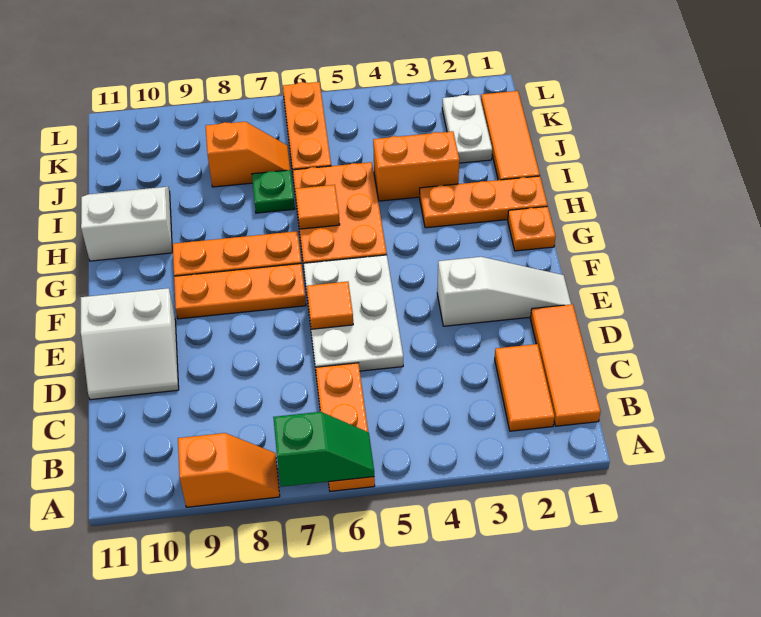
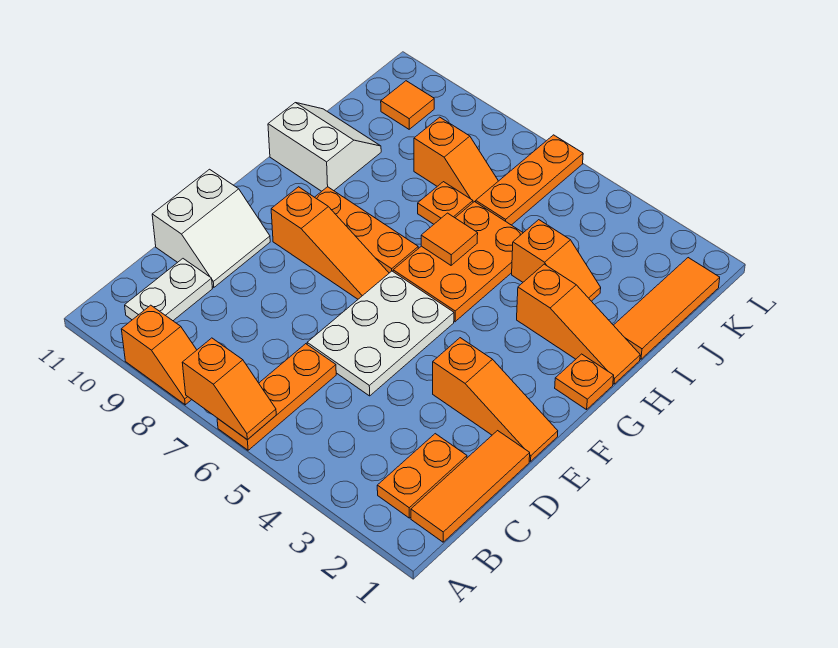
green slope A6:A7 level 2 top 7 -> orange slope A6:A7 level 2 top 7
orange tile B2:C2 level 1 -> orange plate B2:C2 level 1
white slope D10:E11 level 1 top E -> white slope D10:E11 level 1 top 11
white slope E1:E3 level 1 top 3 -> orange slope E1:E3 level 1 top 3
orange tile E6 level 2 -> orange tile K10 level 1
orange plate F7:F9 level 1 -> orange slope F7:F9 level 1 top 9
orange plate H1:H3 level 1 -> orange slope H1:H3 level 1 top 3
orange brick I3:I4 level 1 -> orange slope I3:I4 level 1 top 4
green plate I7 level 1 -> orange plate I7 level 1
white plate J2:K2 level 1 -> white plate B10:C10 level 1

